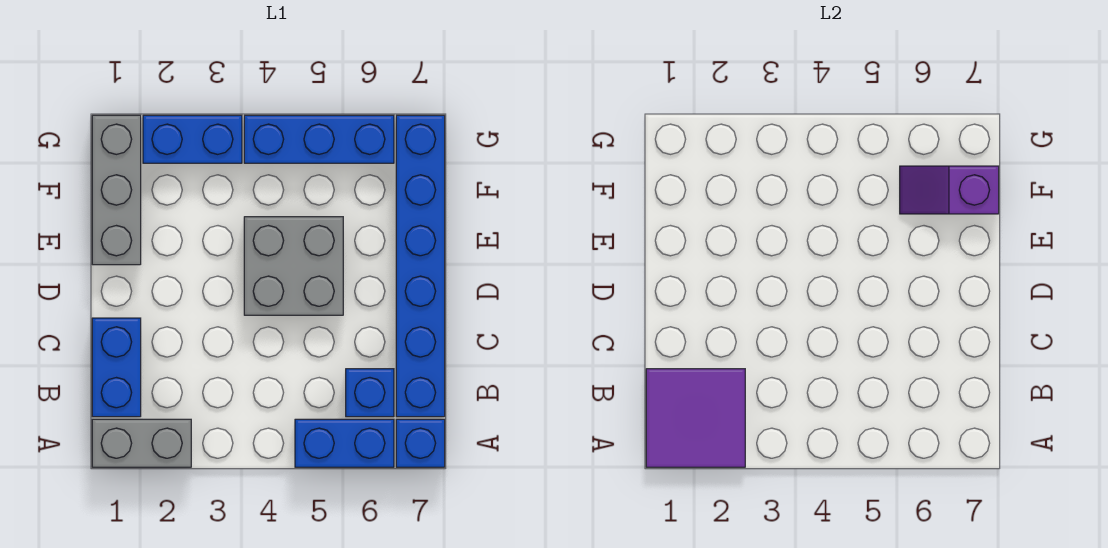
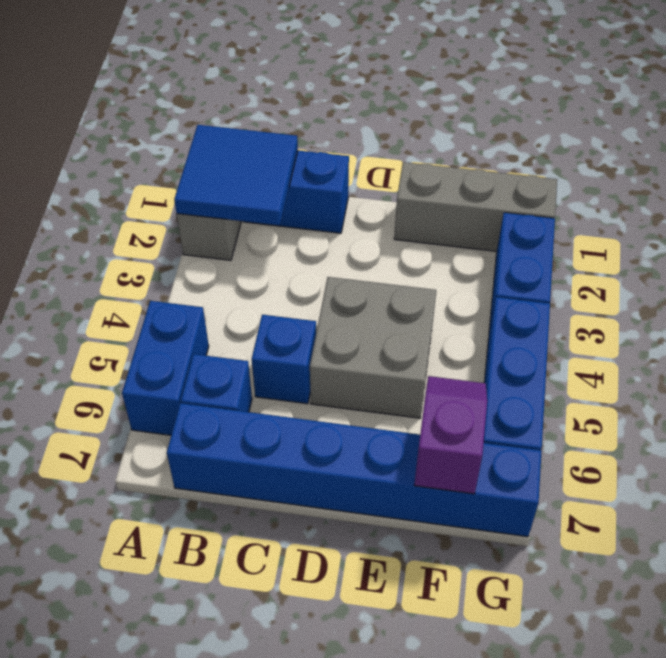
purple tile A1:B2 level 2 -> blue tile A1:B2 level 2
blue brick A7 level 1 -> blue brick C5 level 1

